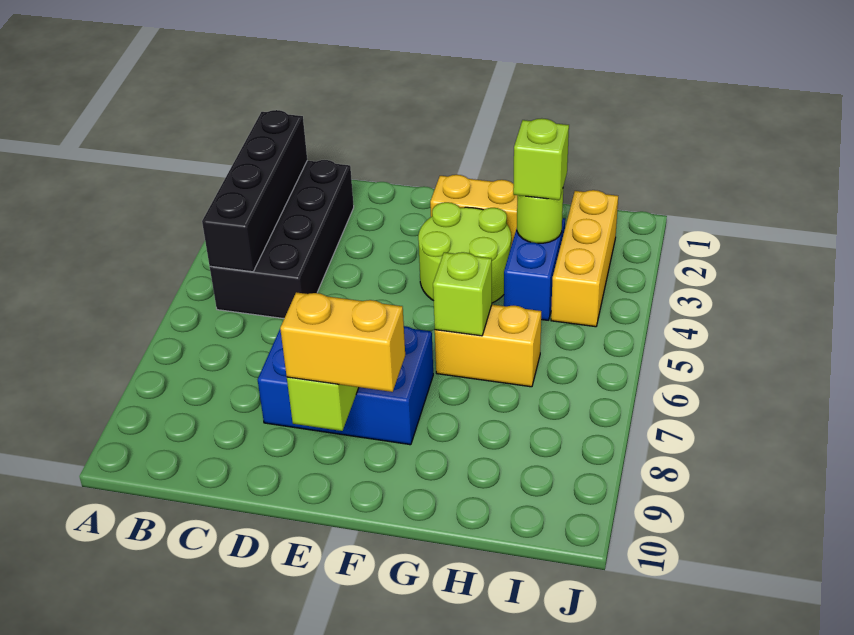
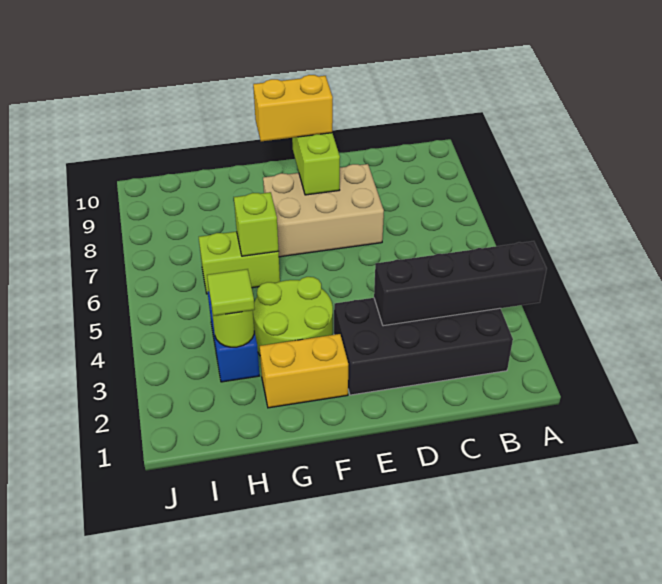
black brick B2:C5 level 1 -> black brick B2:E3 level 1
black brick B2:B5 level 2 -> black brick A3:D3 level 2
blue brick D7:F8 level 1 -> tan brick D7:F8 level 1
yellow brick G6:H6 level 1 -> lime brick G6:H6 level 1
lime brick H3 level 3 -> lime tile H3 level 3
yellow brick I2:I4 level 1 -> none

